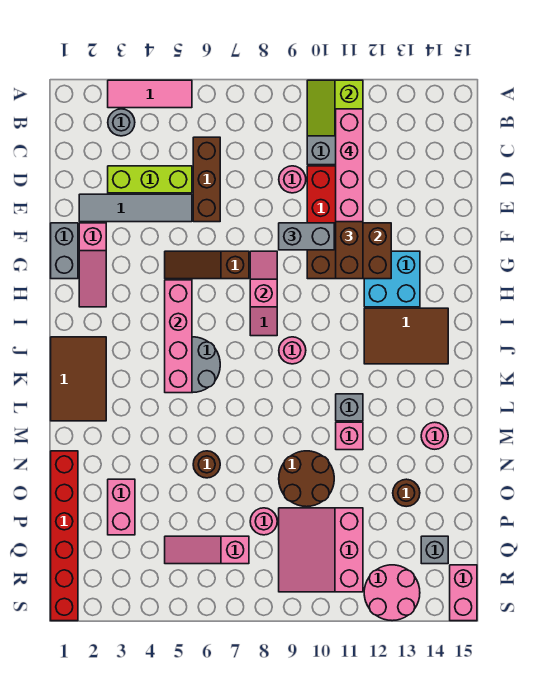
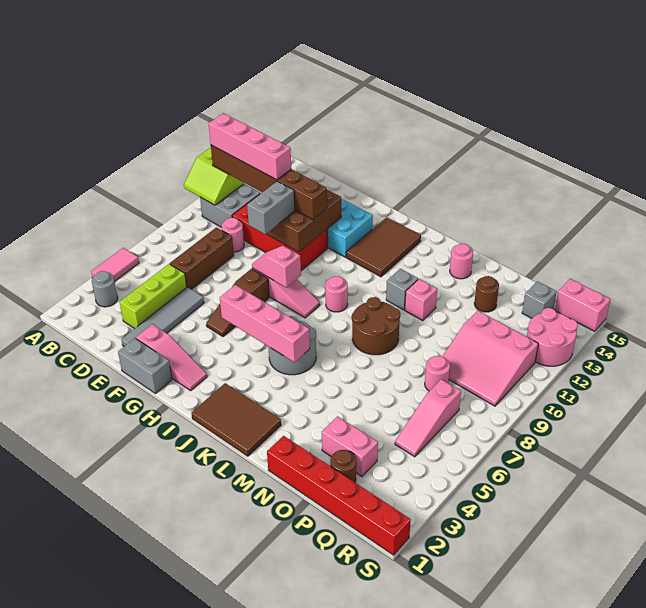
pink tile A3:A5 level 1 -> pink tile A4:A5 level 1
brown brick C6:E6 level 1 -> brown brick D6:D8 level 1
brown round brick N6 level 1 -> brown round brick P2 level 1
brown round brick N9:O10 level 1 -> brown round brick L8:M9 level 1

